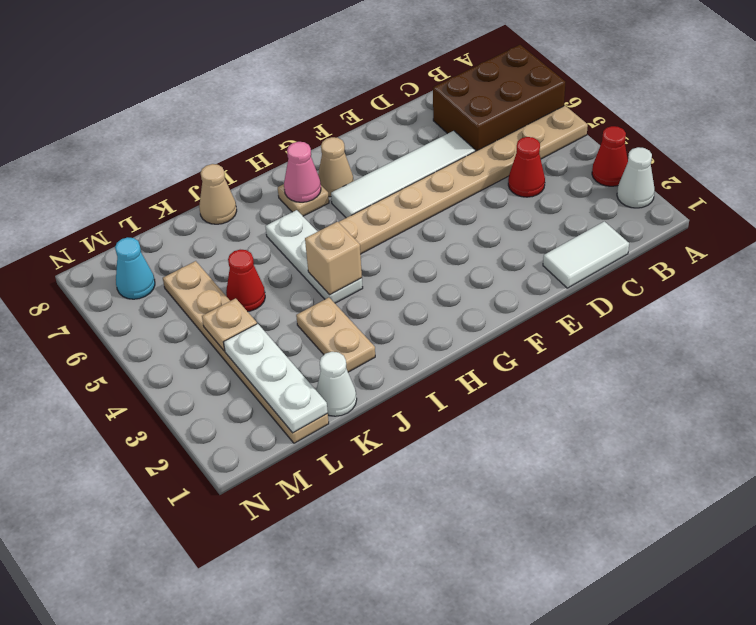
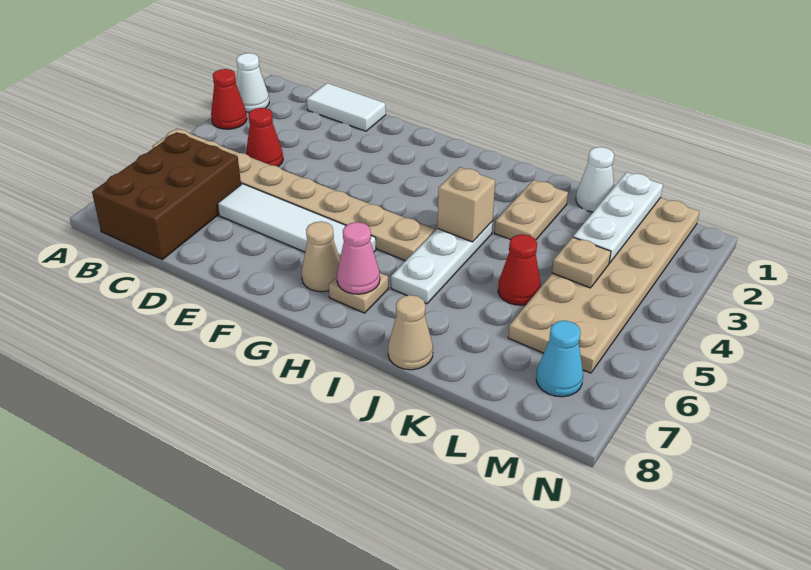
brown brick A6:C7 level 1 -> brown brick B6:C8 level 1
tan plate L1:L6 level 1 -> tan plate L1:M6 level 1

